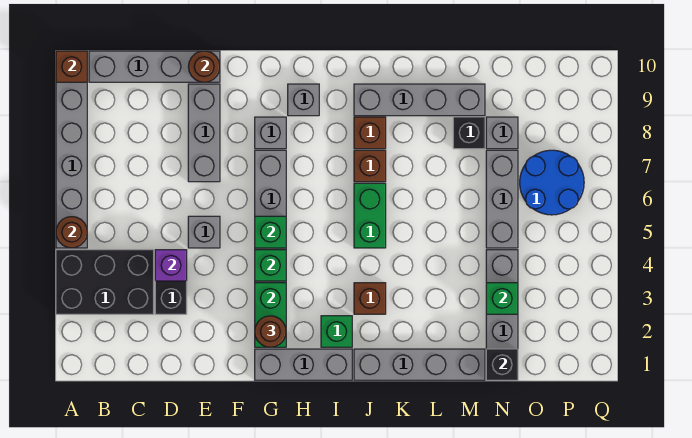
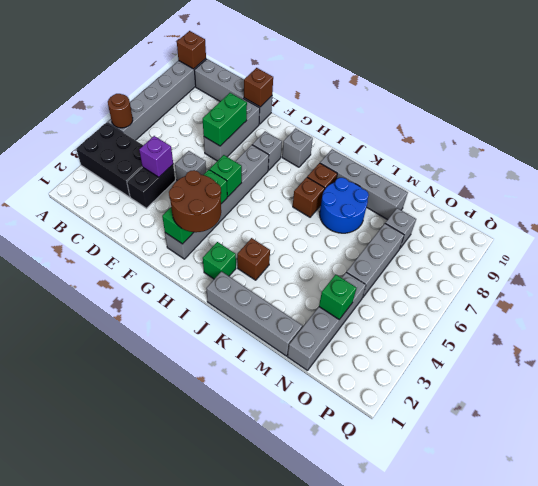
brown round brick E10 level 2 -> brown brick E10 level 2
grey brick G1:I1 level 1 -> none
brown round brick G2 level 3 -> brown round brick G2:H3 level 3
green brick J5:J6 level 1 -> green brick E7:E8 level 2
black brick M8 level 1 -> none
black brick N1 level 2 -> none
blue round brick O6:P7 level 1 -> blue round brick K7:L8 level 1

